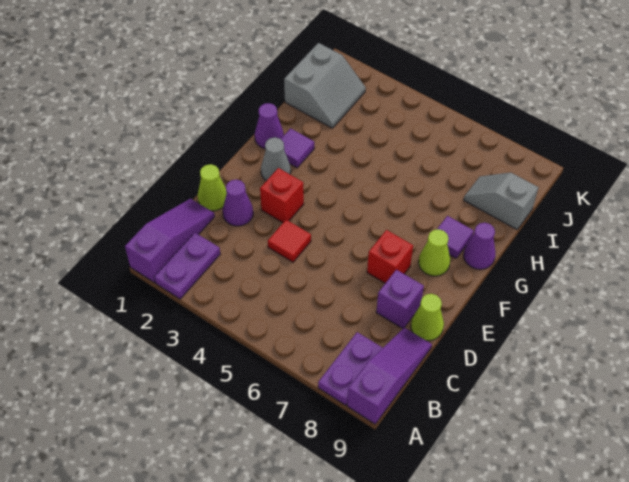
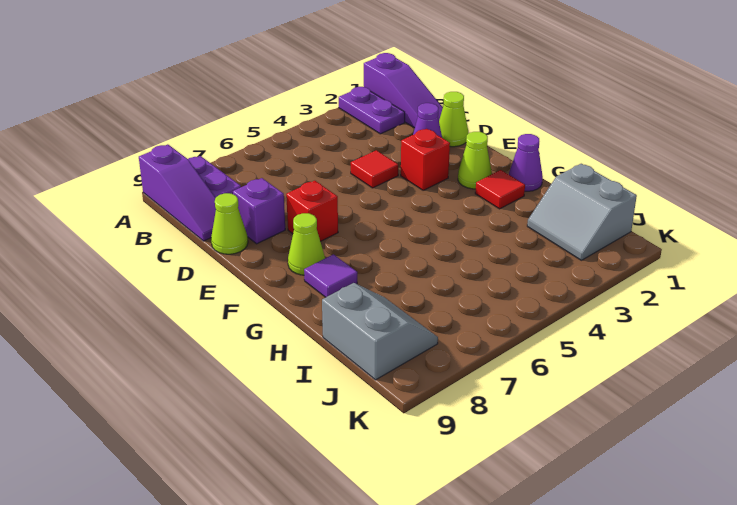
grey cone F2 level 1 -> lime cone F2 level 1
purple tile G2 level 1 -> red tile G2 level 1
purple cone G9 level 1 -> none
grey slope I8:I9 level 1 top 9 -> grey slope I8:J9 level 1 top 9

